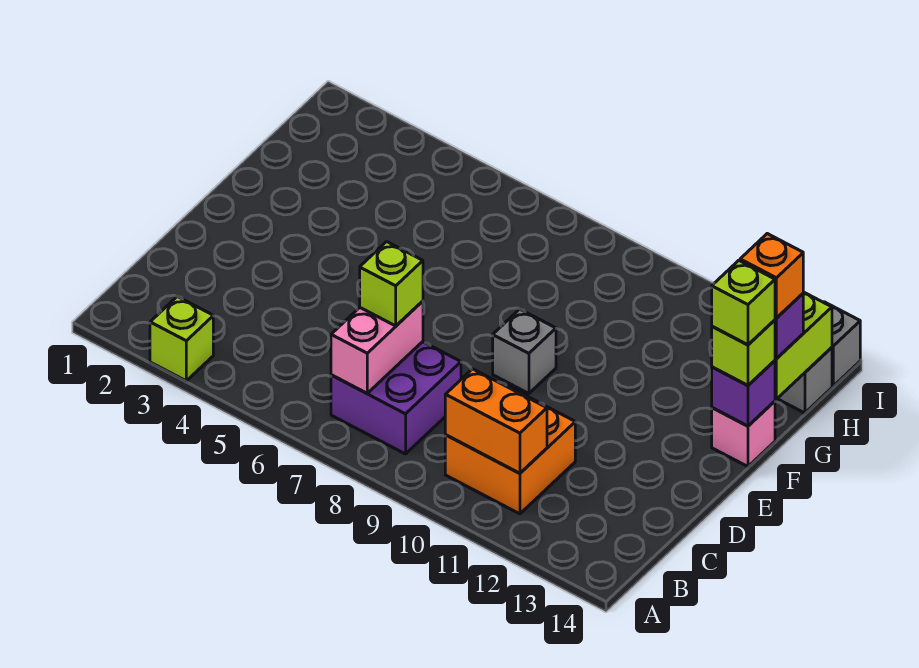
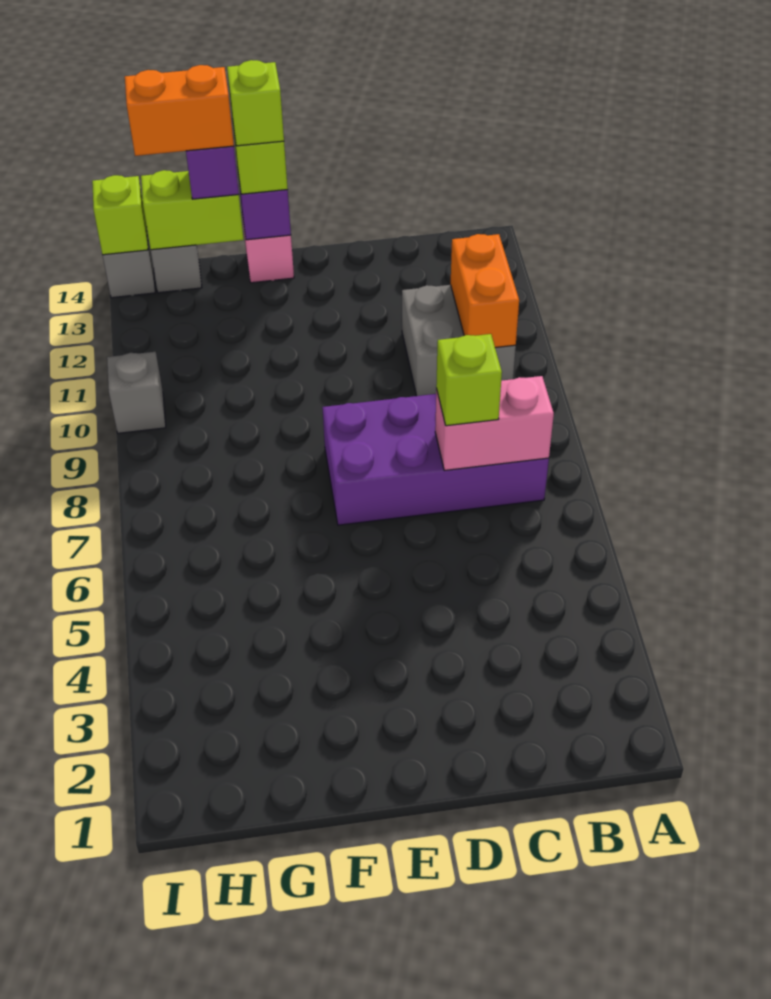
lime brick A3 level 1 -> lime brick I14 level 2
purple brick B7:C8 level 1 -> purple brick B7:E8 level 1
orange brick B10:C11 level 1 -> grey brick B10:C11 level 1
grey brick E9 level 1 -> grey brick I10 level 1
orange brick G14 level 4 -> orange brick G14:H14 level 4

